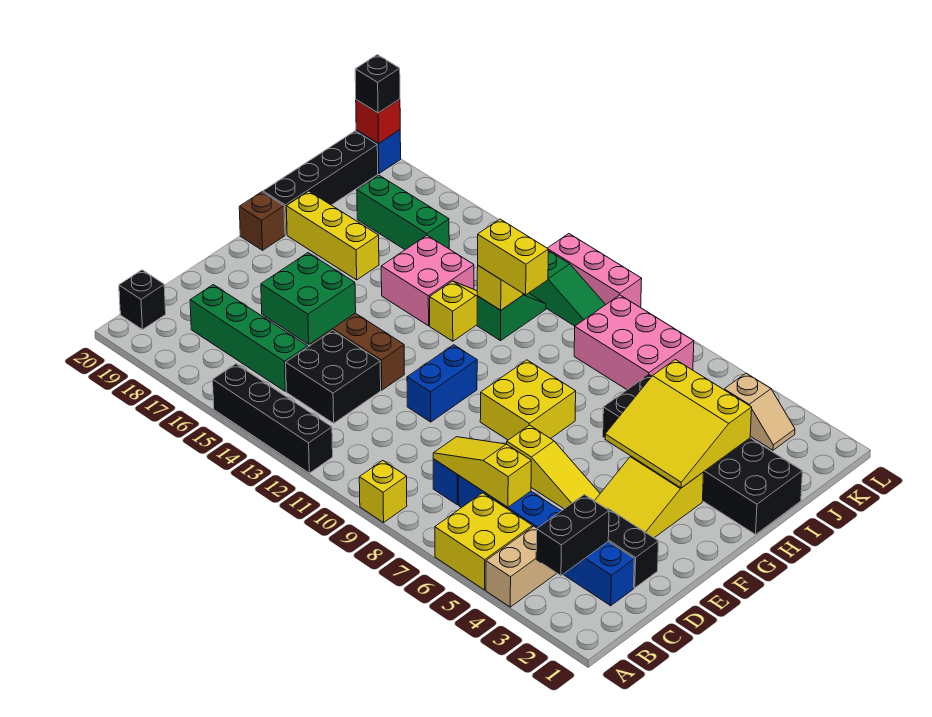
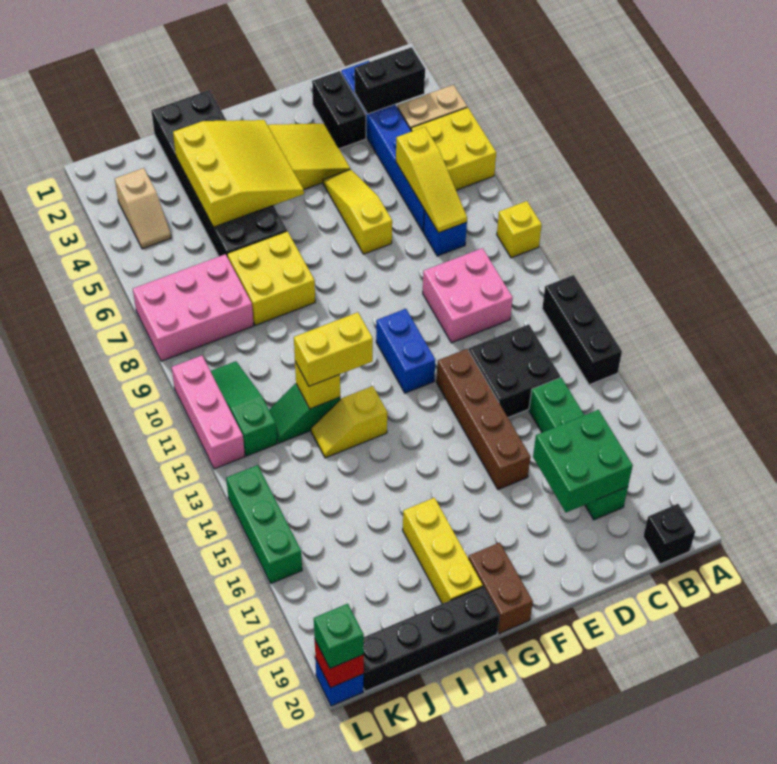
black brick A12:A15 level 1 -> black brick A12:A14 level 1
green brick D15:E16 level 2 -> green brick C17:D18 level 2
blue brick E11:F11 level 1 -> blue brick F11:F12 level 1
yellow brick F8:G9 level 1 -> yellow brick H7:I8 level 1
brown brick G20 level 1 -> brown brick G19:G20 level 1
pink brick H14:I15 level 1 -> pink brick C10:D11 level 1
yellow brick I11:I12 level 3 -> yellow brick H12:I12 level 3
pink brick J7:K9 level 1 -> pink brick J7:L8 level 1
green brick J16:J18 level 1 -> green brick L14:L16 level 1
tan slope K3:K4 level 1 top 4 -> tan slope K3:K4 level 1 top 3
black brick L20 level 3 -> green brick L20 level 3

